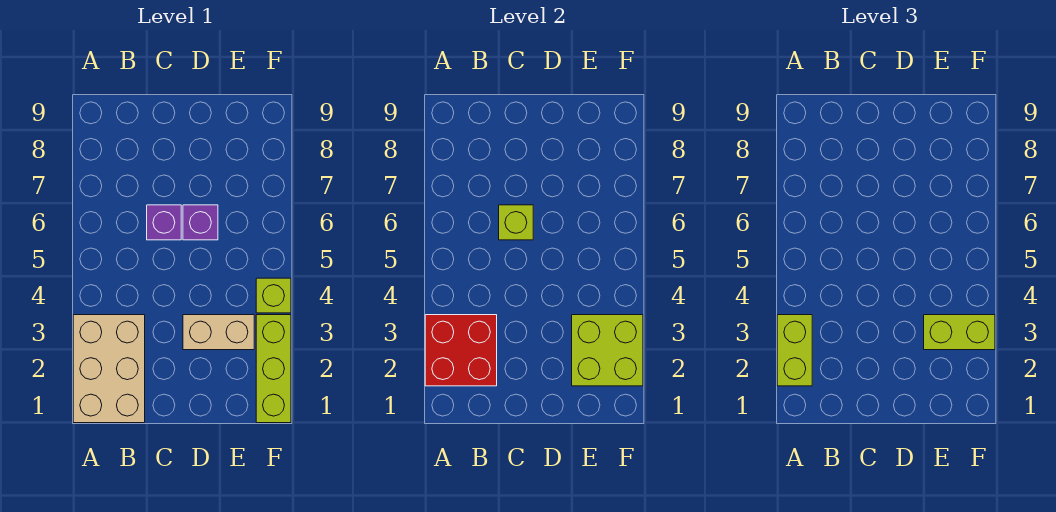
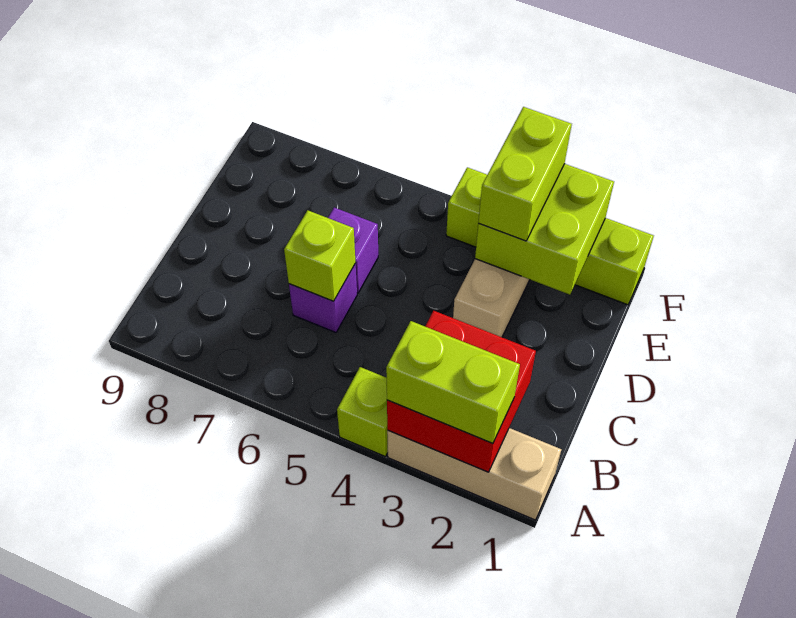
tan brick A1:B3 level 1 -> tan brick A1:A3 level 1
none -> lime brick A4 level 1

